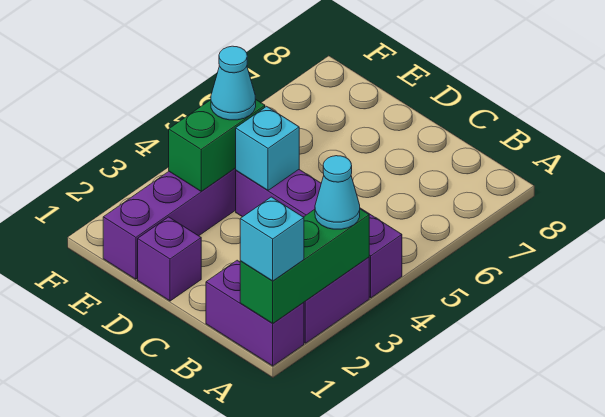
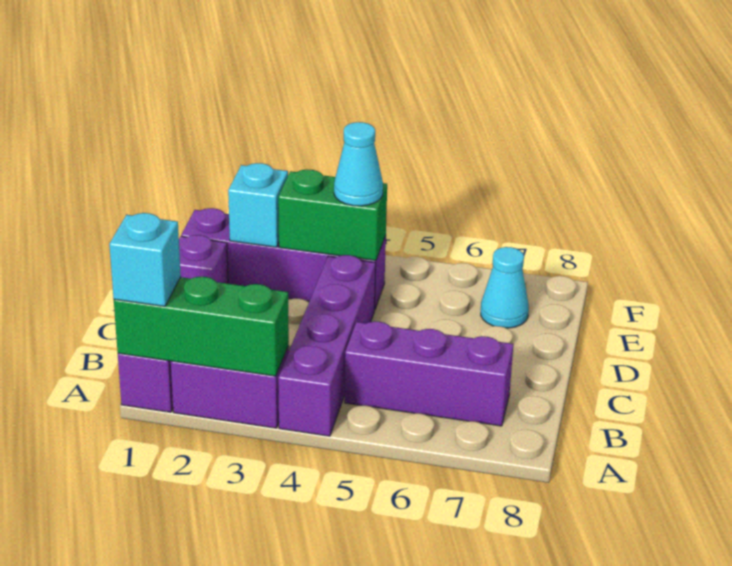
cyan cone A3 level 3 -> cyan cone E7 level 1
none -> purple brick B5:B7 level 1
cyan brick D4 level 2 -> cyan brick E2 level 2

